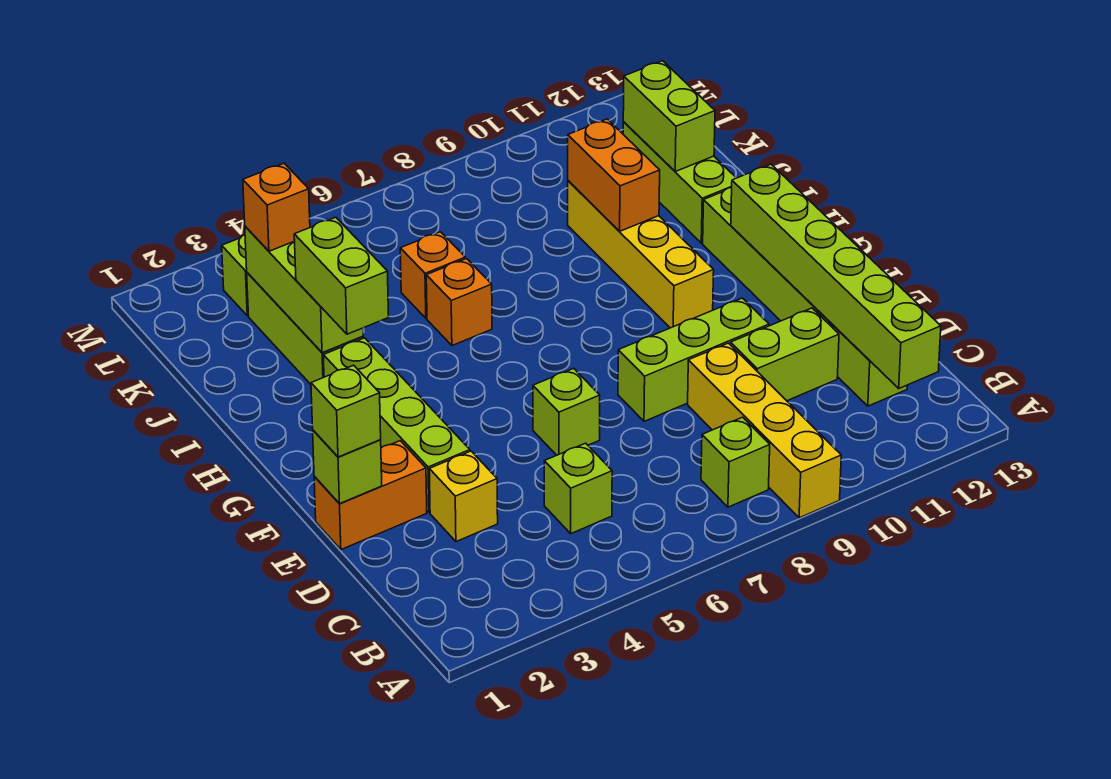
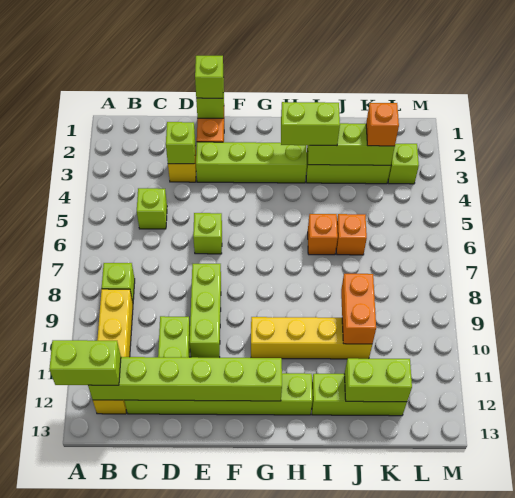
yellow brick A9:D9 level 1 -> yellow brick B9:B12 level 1
none -> lime brick A12:B12 level 3
none -> lime brick D3 level 2
orange brick I10:J10 level 2 -> orange brick J9:J10 level 2

